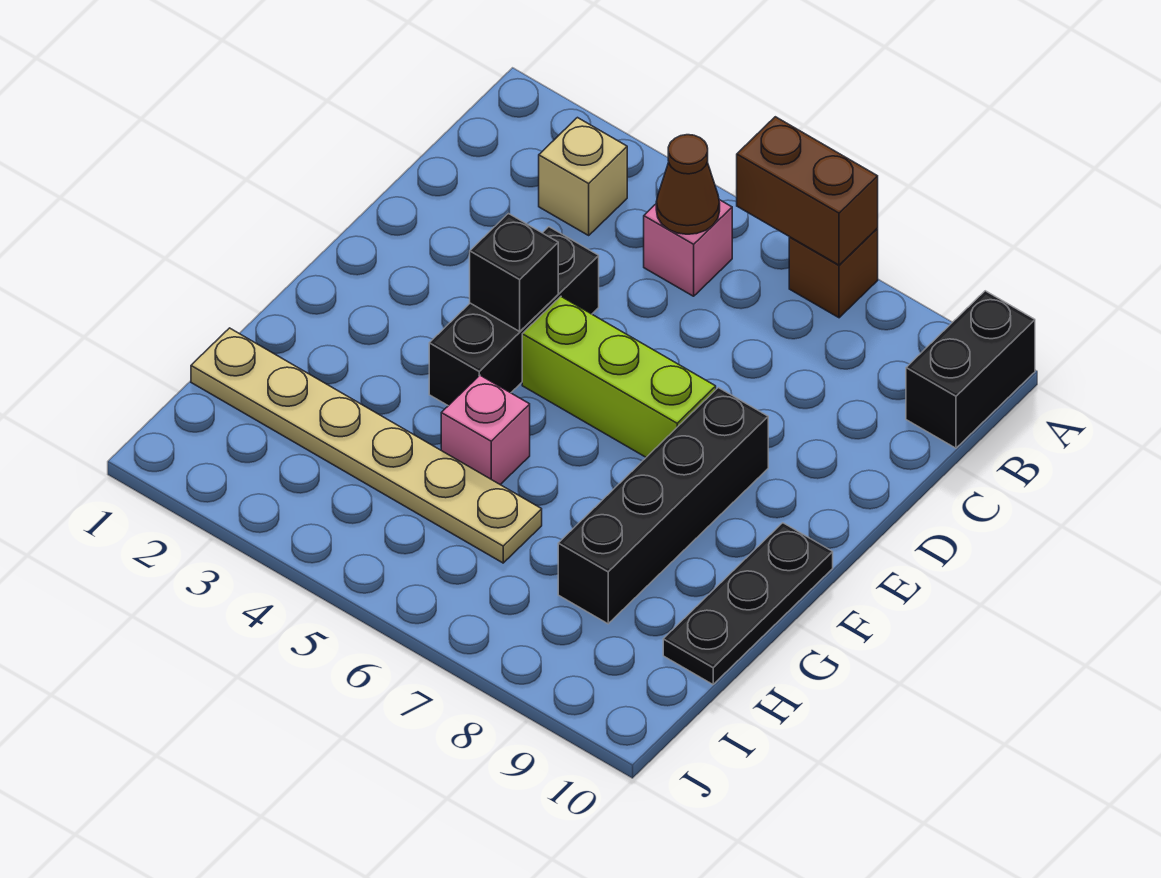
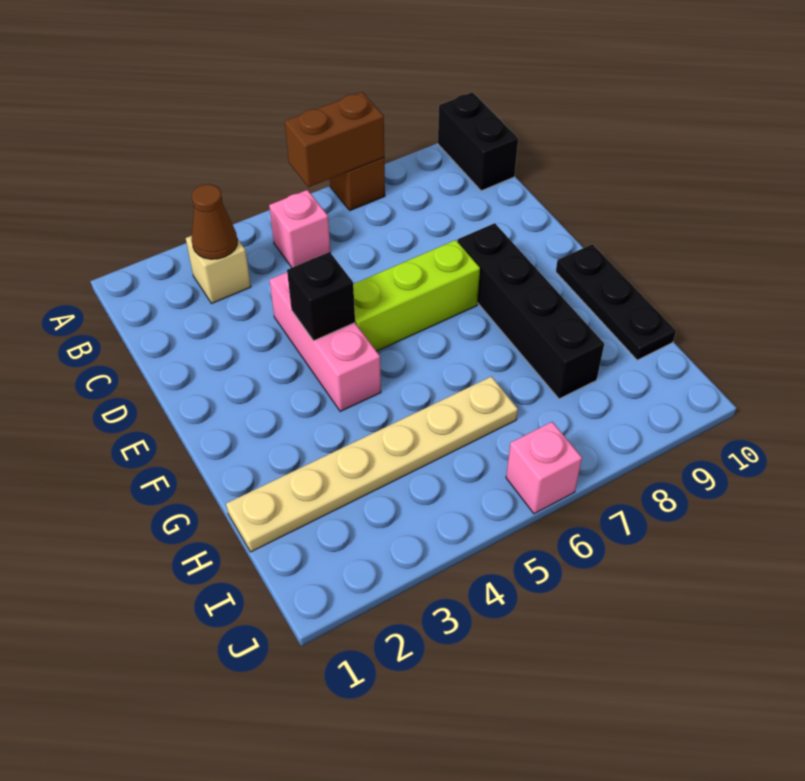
brown cone B5 level 2 -> brown cone B3 level 2
black brick D4:F4 level 1 -> pink brick D4:F4 level 1
pink brick G5 level 1 -> pink brick J6 level 1

